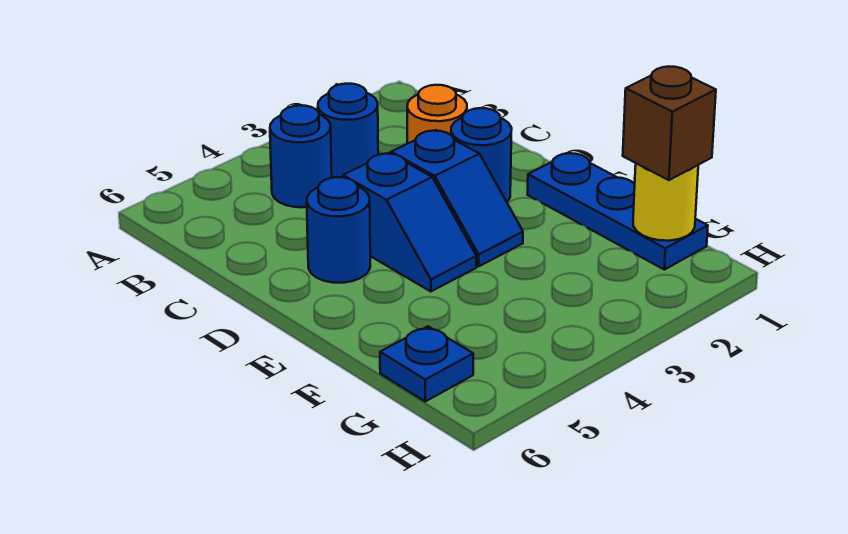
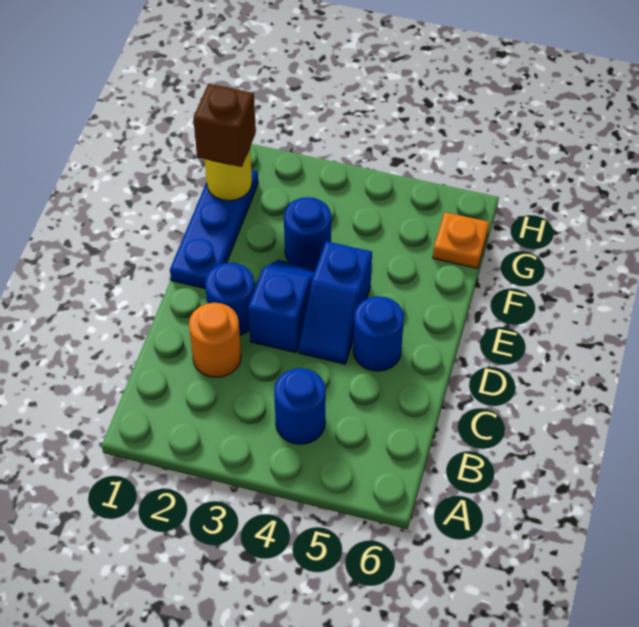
blue round brick B3 level 1 -> blue round brick F3 level 1
blue slope D4:E4 level 1 top D -> blue slope D4:E4 level 1 top E
blue plate G6 level 1 -> orange plate G6 level 1

